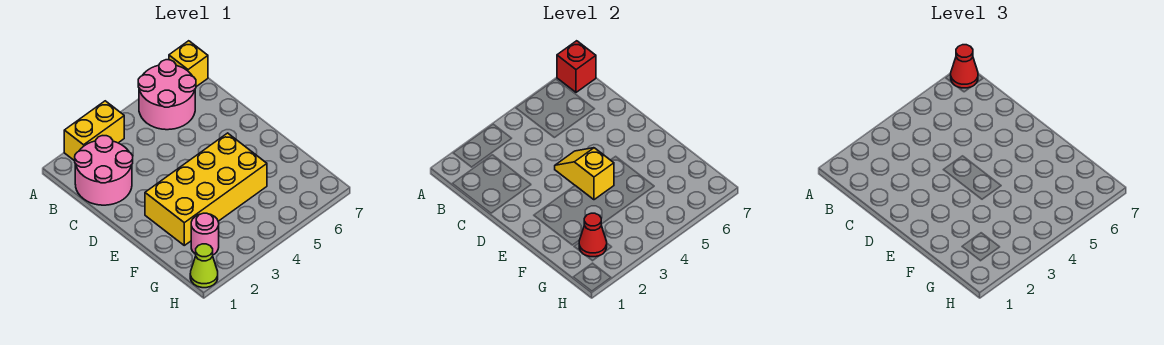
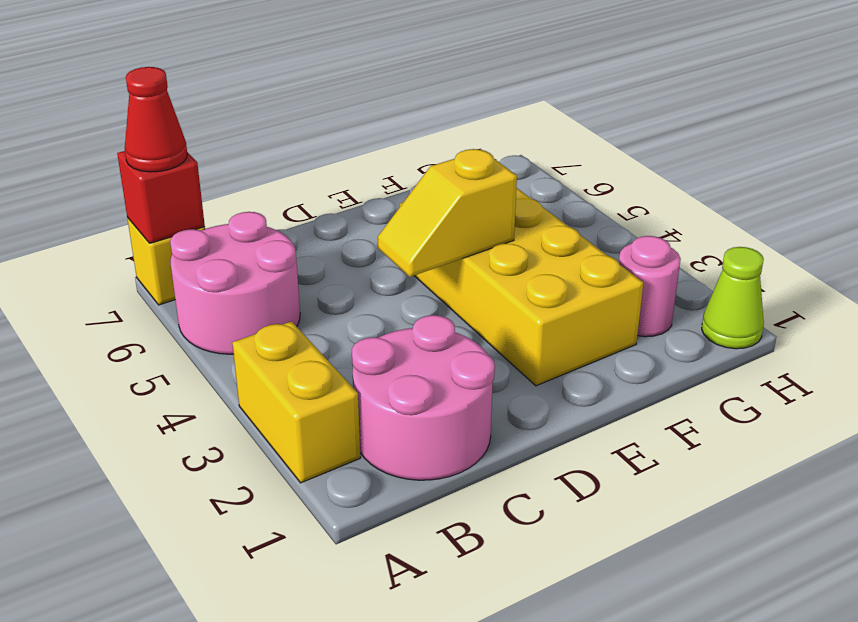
red cone G2 level 2 -> none

